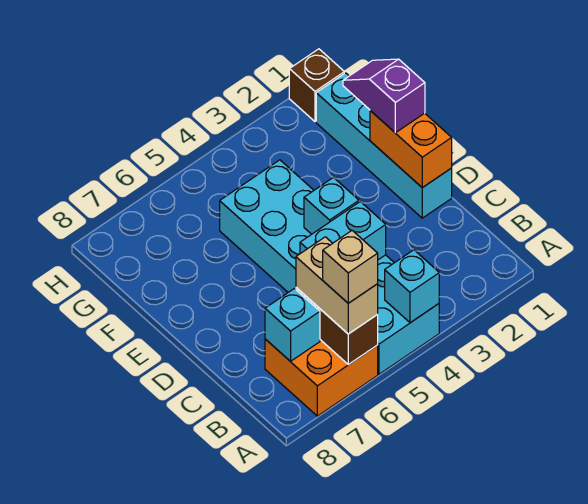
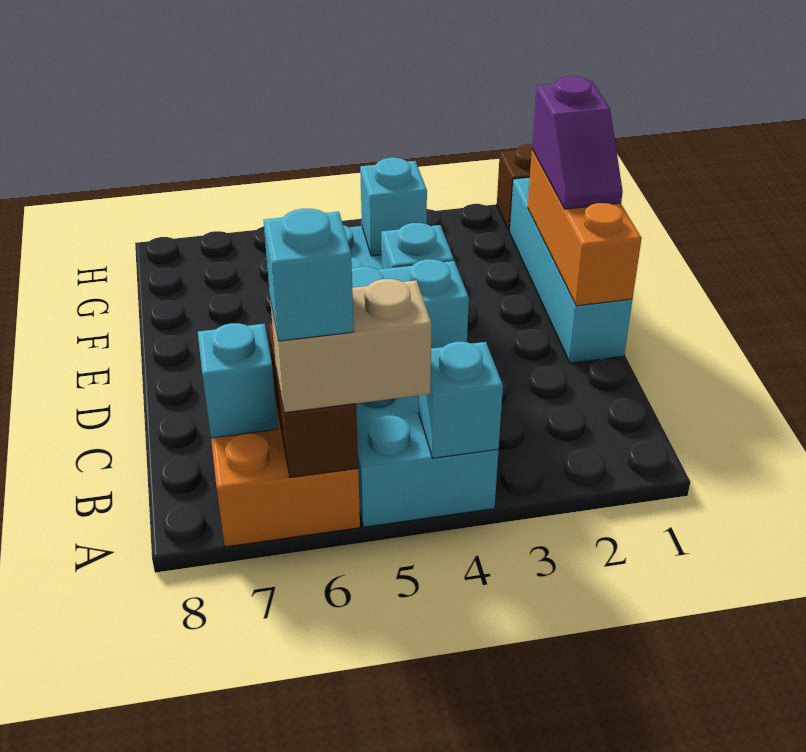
tan brick A6:B6 level 3 -> tan brick A5:A6 level 3
tan brick A6 level 4 -> cyan brick A6 level 4
orange brick D1:E1 level 2 -> orange brick D1:F1 level 2
purple slope E1:F1 level 3 top E -> purple slope E1:F1 level 3 top F
none -> cyan brick F4 level 2

